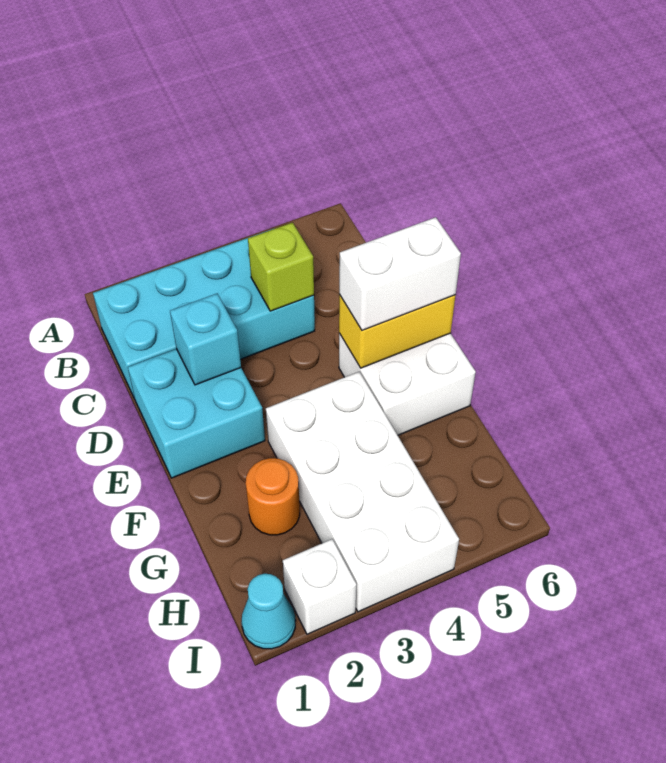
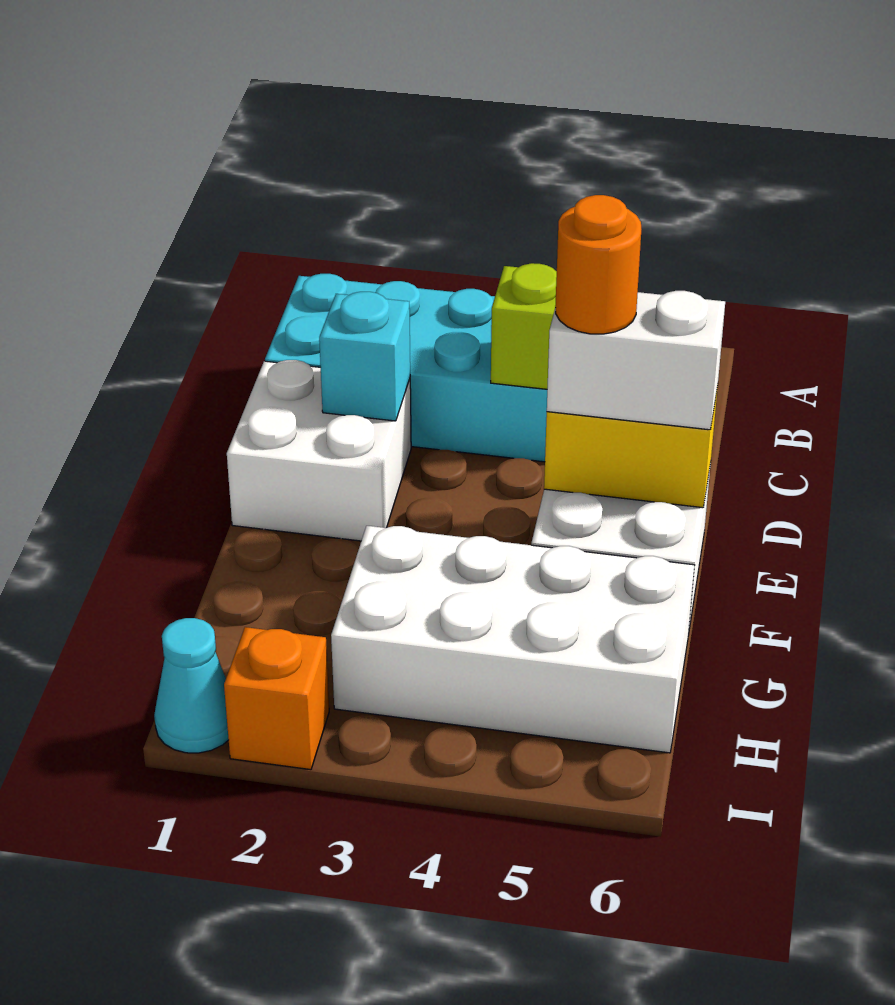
cyan brick D1:E2 level 1 -> white brick D1:E2 level 1
white brick F3:I4 level 1 -> white brick G3:H6 level 1
orange round brick G2 level 1 -> orange round brick E5 level 4
white brick I2 level 1 -> orange brick I2 level 1

